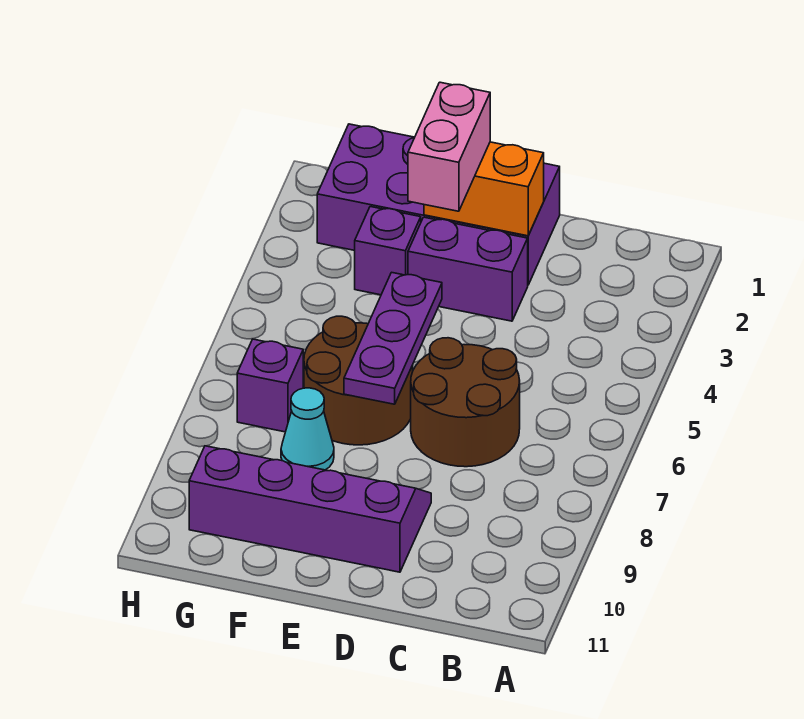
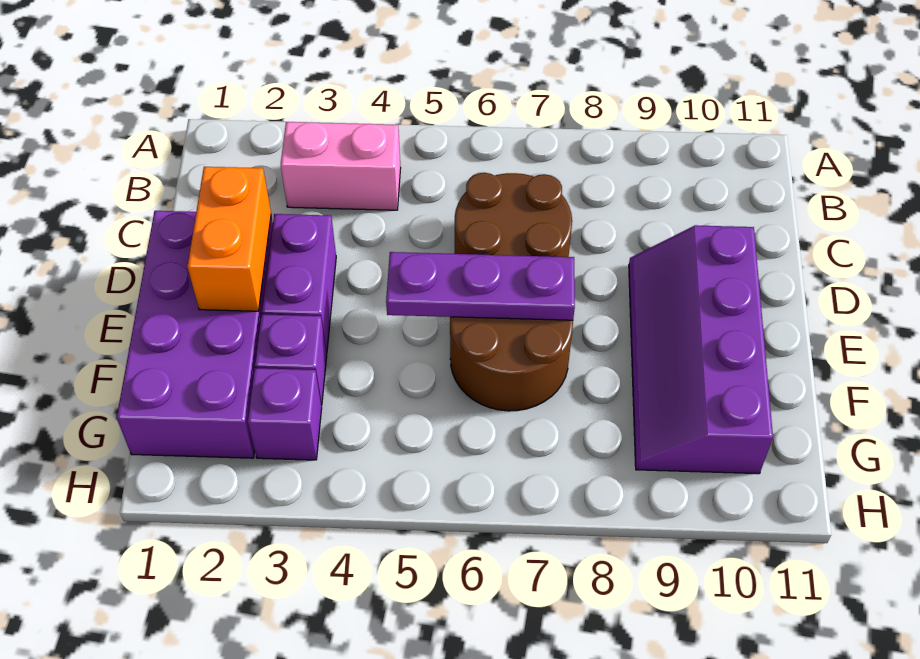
pink brick E2:E3 level 3 -> pink brick B3:B4 level 1
cyan cone F8 level 1 -> none
purple brick G7 level 1 -> purple brick G3 level 1

